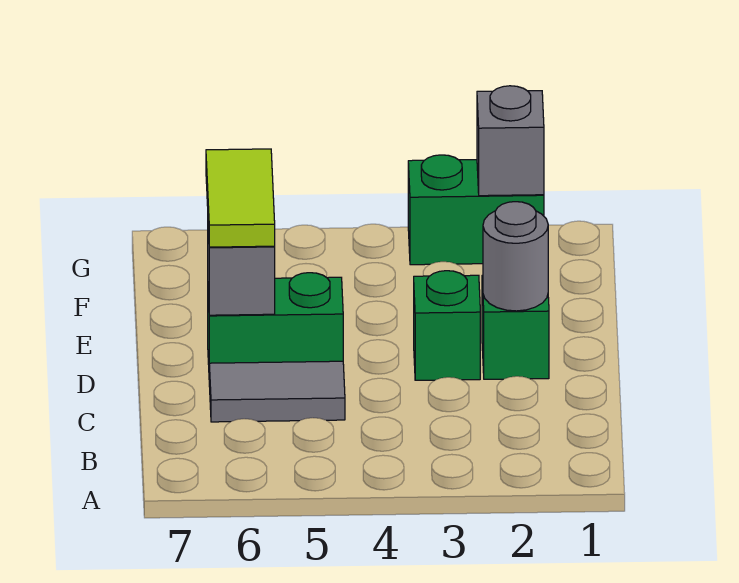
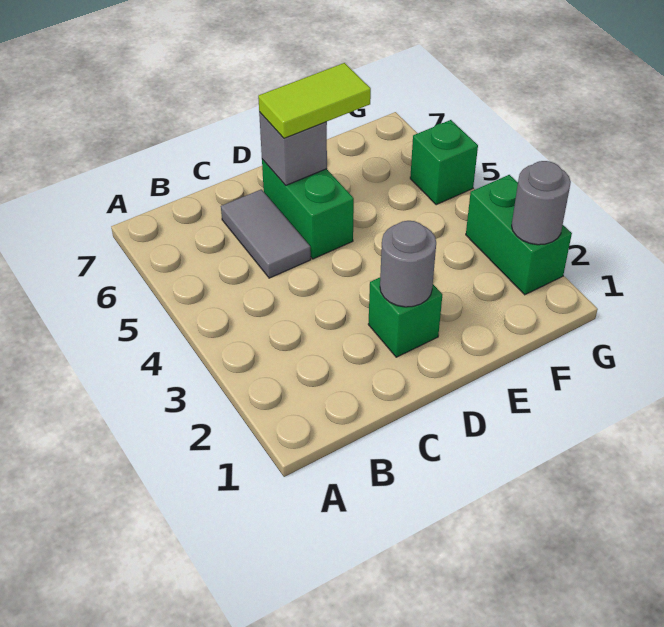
green brick D3 level 1 -> green brick G5 level 1
grey brick G2 level 2 -> grey round brick G2 level 2

